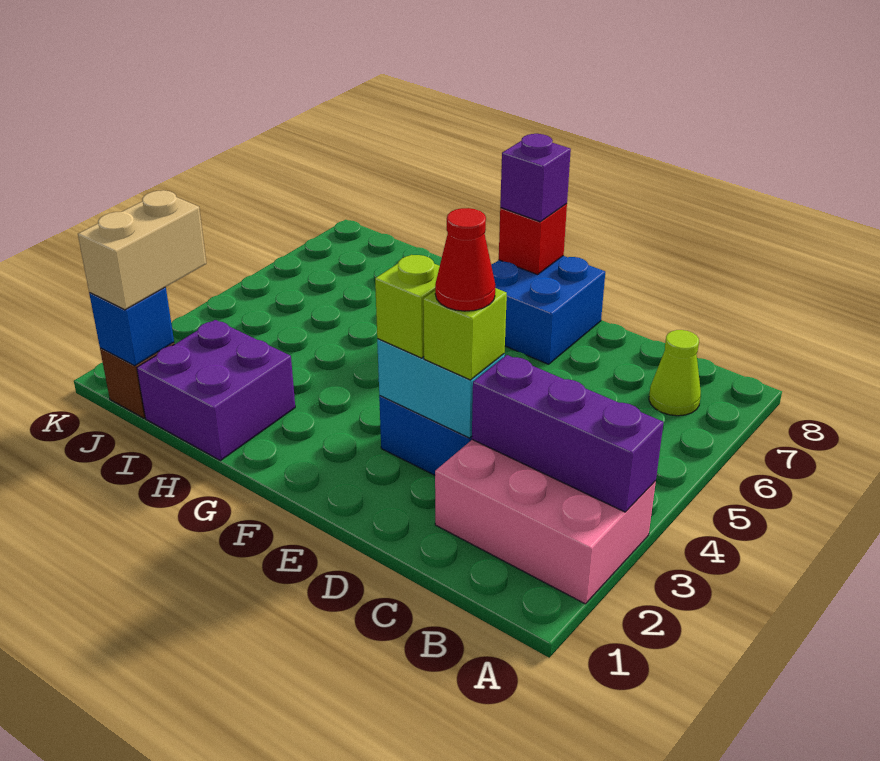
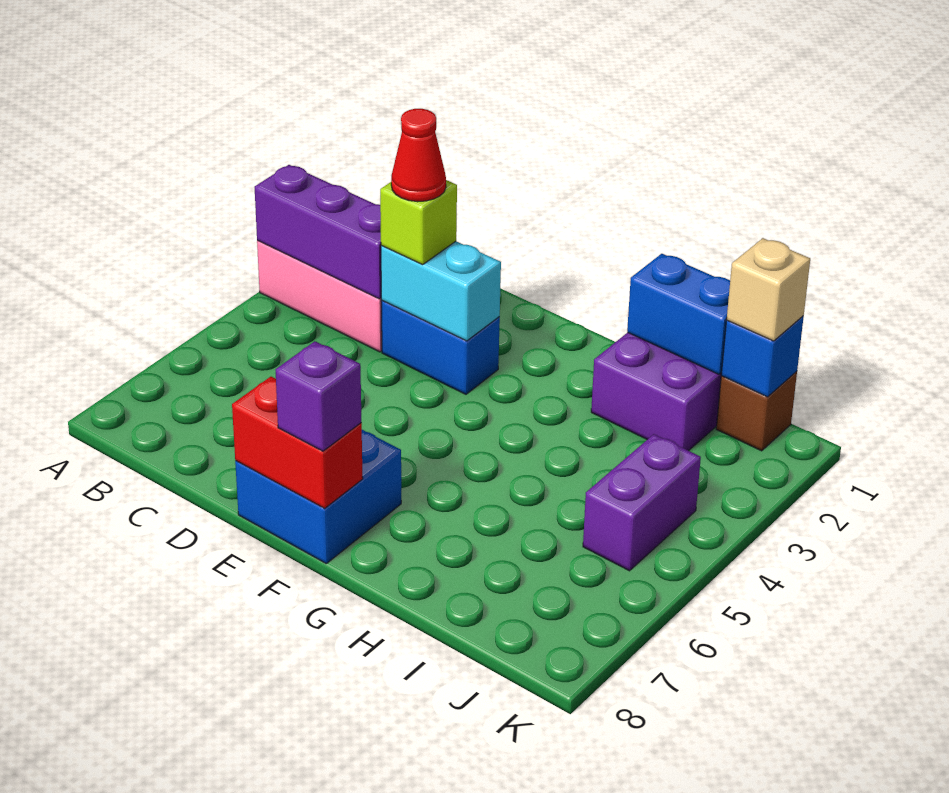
lime cone B7 level 1 -> none
lime brick E3 level 3 -> none
red brick F8 level 2 -> red brick E8:F8 level 2
none -> blue brick H1:I1 level 2
tan brick J1:J2 level 3 -> tan brick J1 level 3
none -> purple brick J4:J5 level 1

